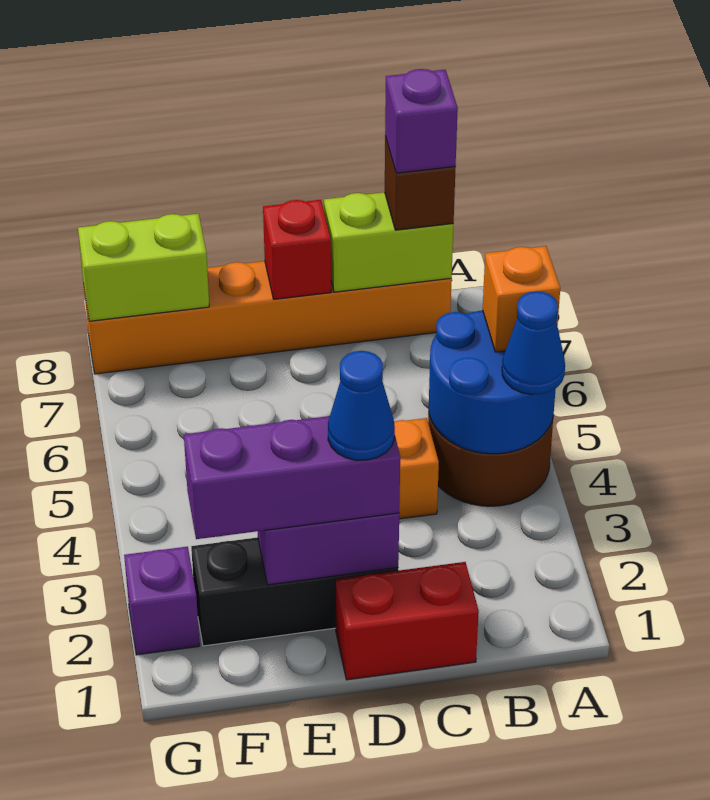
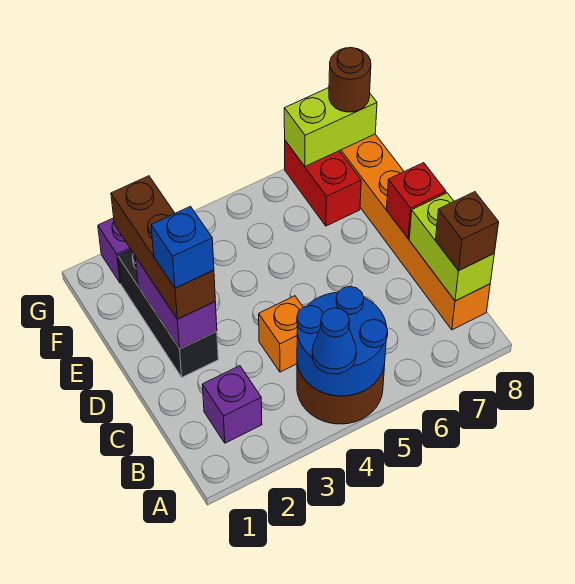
orange brick A5 level 3 -> none
purple brick B8 level 4 -> purple brick B2 level 1
red brick C1:D1 level 1 -> red brick F7:G7 level 1
purple brick D2:F2 level 3 -> brown brick D2:F2 level 3
blue cone D2 level 4 -> blue brick D2 level 4
lime brick F8:G8 level 2 -> lime brick G7:G8 level 2
none -> brown round brick G8 level 3

